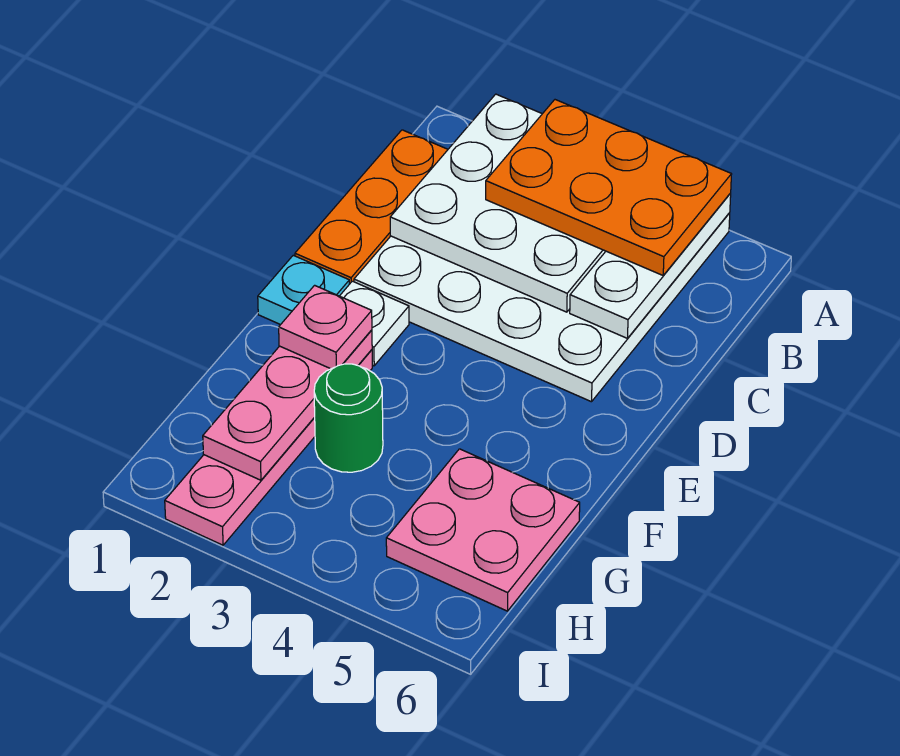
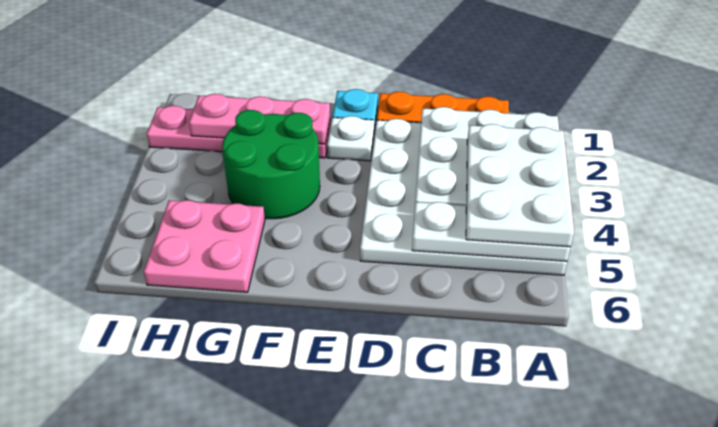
orange plate A3:B5 level 3 -> white plate A3:B5 level 3
pink plate F2 level 3 -> none
green round brick G3 level 1 -> green round brick F3:G4 level 1

